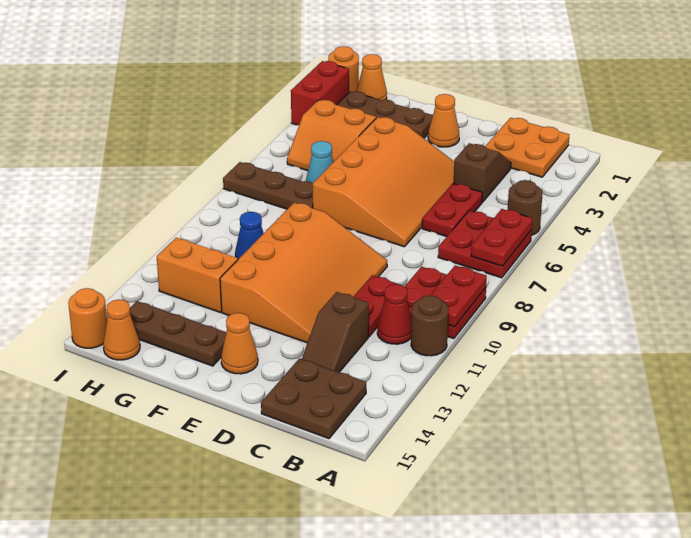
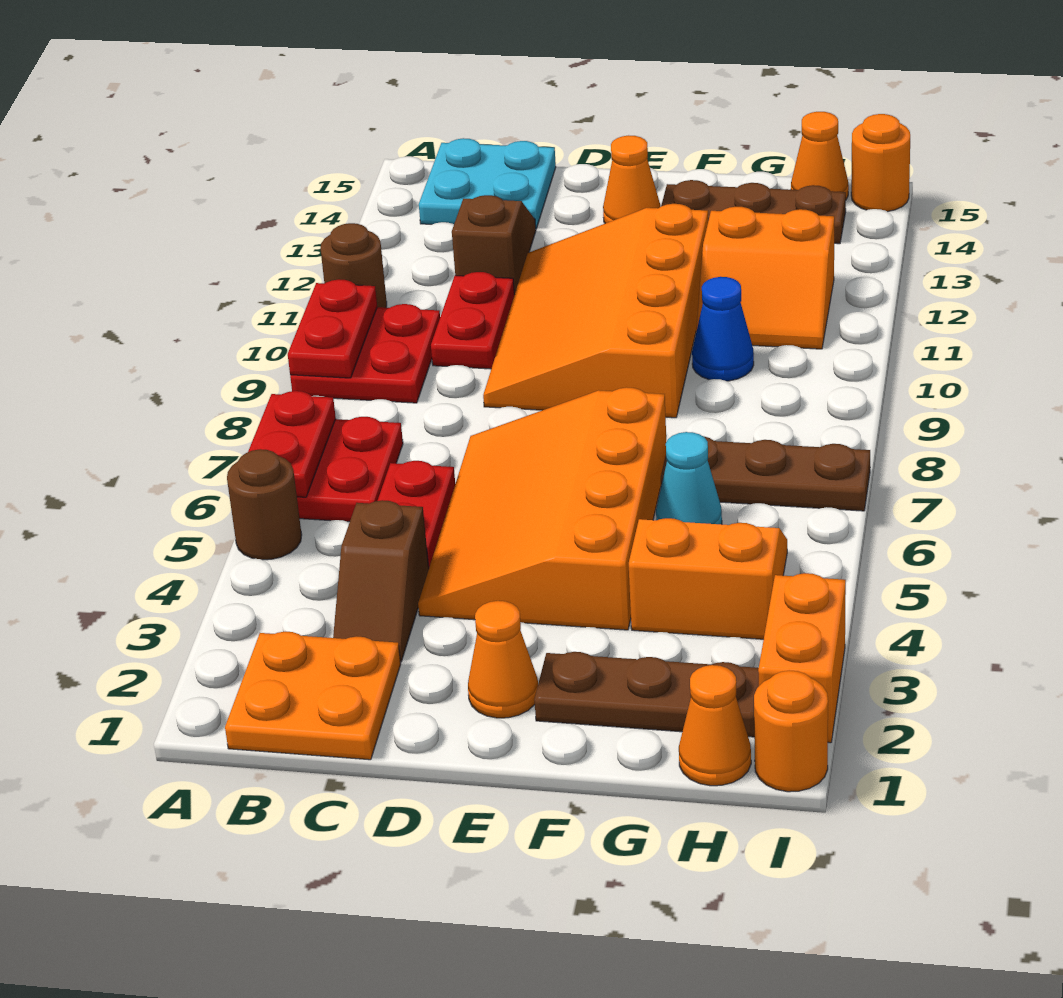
red cone B11 level 1 -> none
brown plate B14:C15 level 1 -> cyan plate B14:C15 level 1
red brick I2:I3 level 1 -> orange brick I2:I3 level 1

